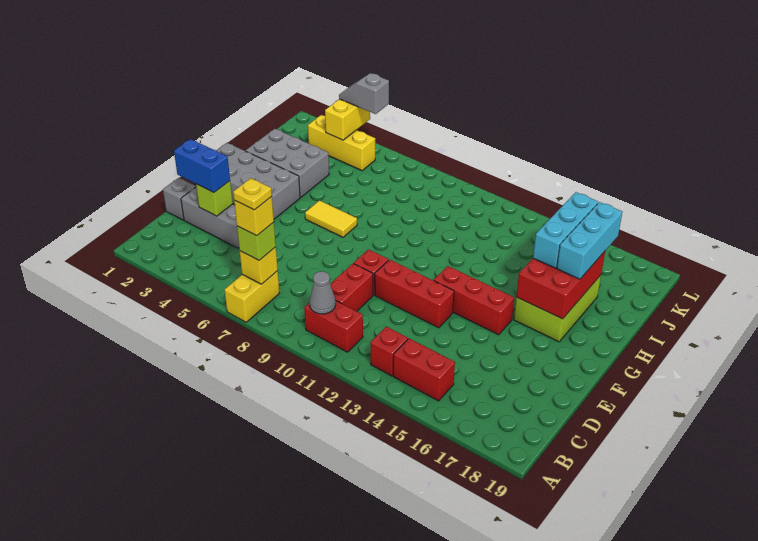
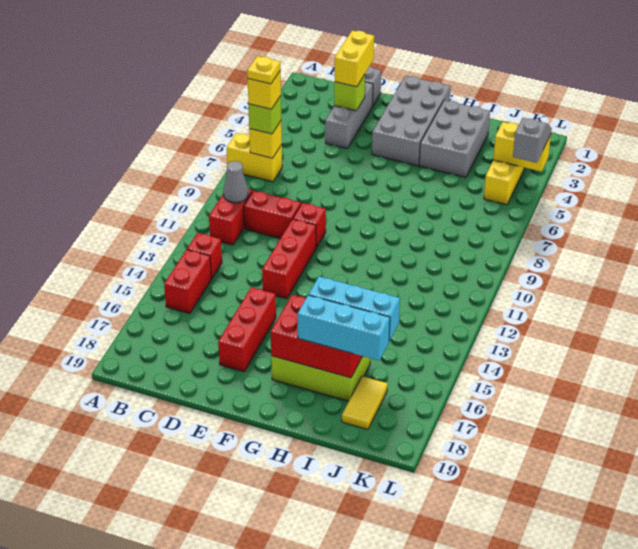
blue brick D2:D3 level 3 -> yellow brick D2:D3 level 3
red brick F13:F15 level 1 -> red brick E15:E17 level 1
yellow tile G6:G7 level 1 -> yellow tile J17:J18 level 1

